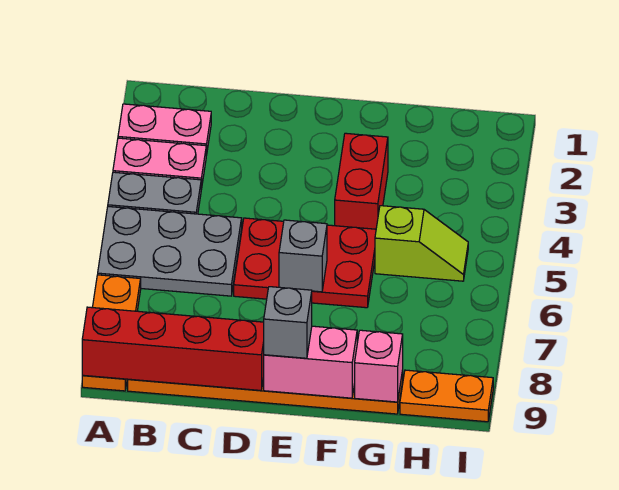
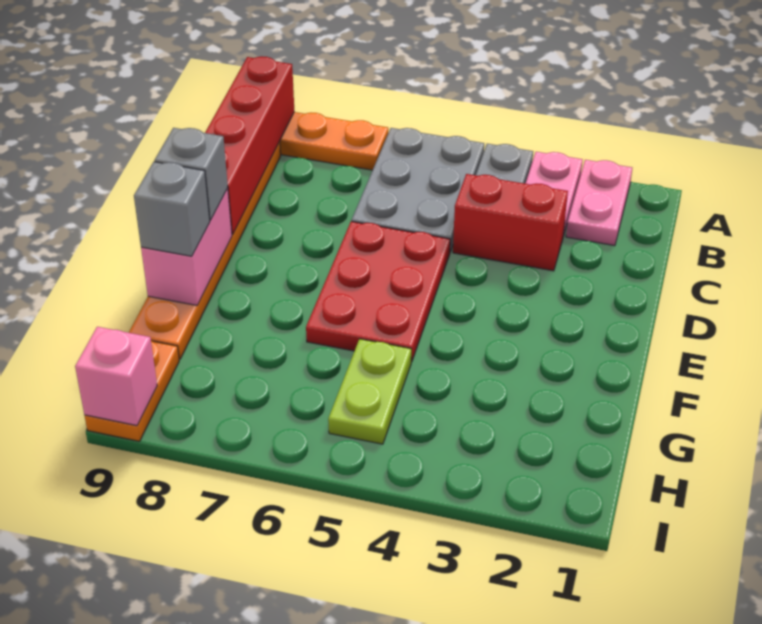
grey brick E6 level 2 -> grey brick F9 level 3
red brick F3:F4 level 1 -> red brick C3:C4 level 1
lime slope G5:H5 level 1 top G -> lime plate G5:H5 level 1
pink brick G9 level 2 -> pink brick I9 level 2

